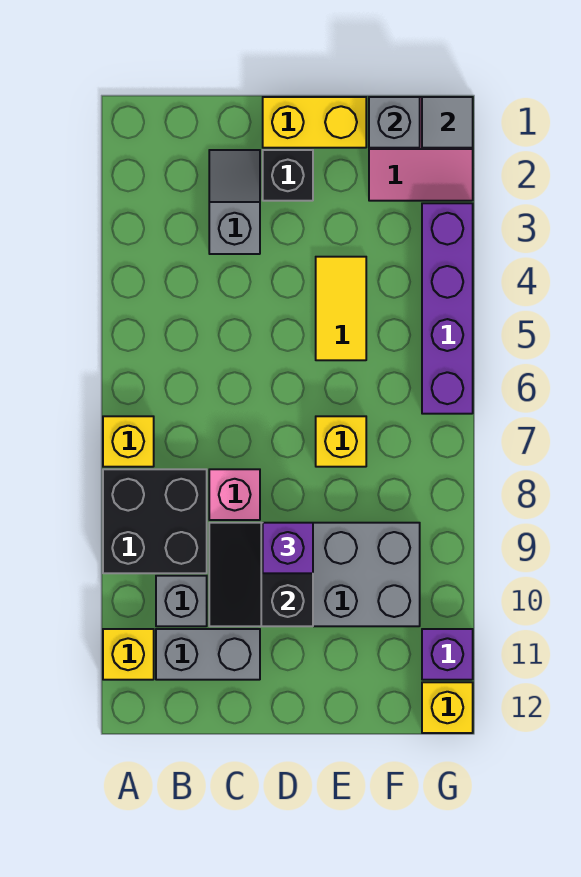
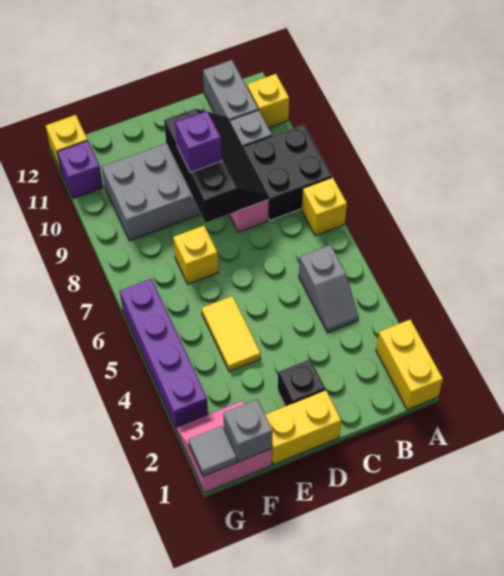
none -> yellow brick A1:A2 level 1
grey brick B11:C11 level 1 -> grey brick B11:B12 level 1
grey slope C2:C3 level 1 top 3 -> grey slope B4:B5 level 1 top 5
black slope C9:D10 level 2 top D -> black slope C8:D10 level 2 top D

